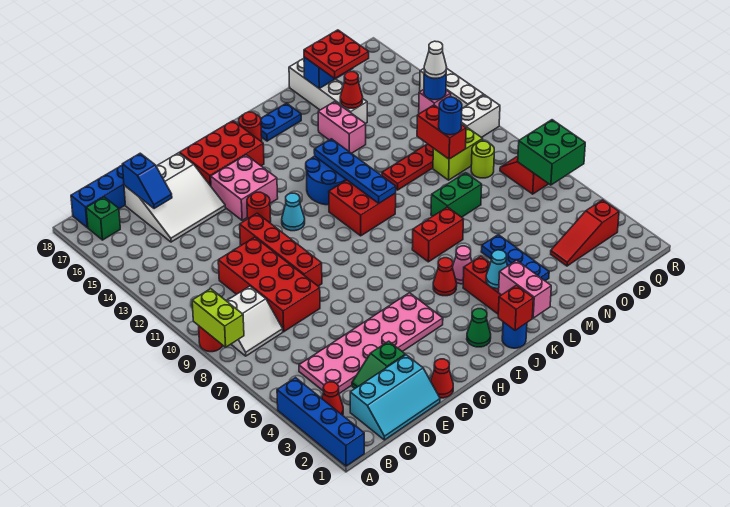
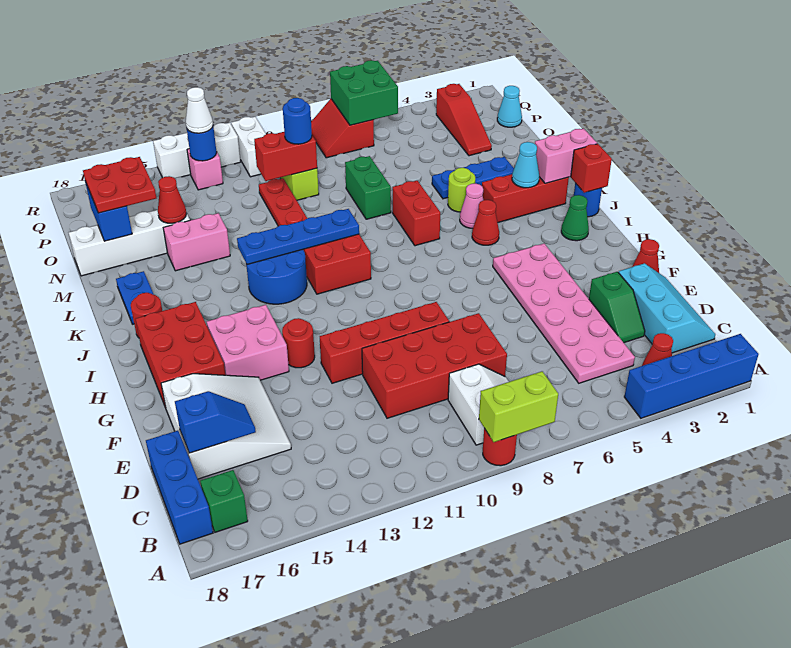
cyan cone H12 level 1 -> cyan cone P1 level 1
lime round brick P9 level 1 -> lime round brick L5 level 1

